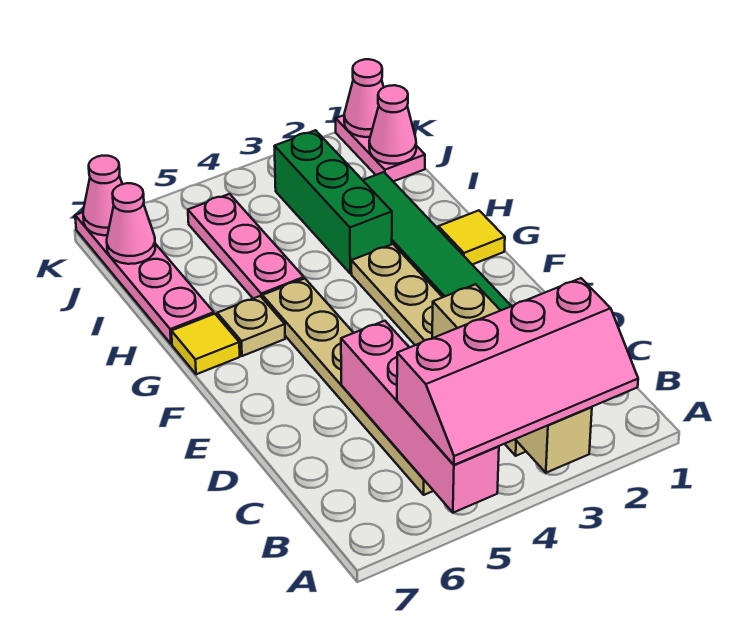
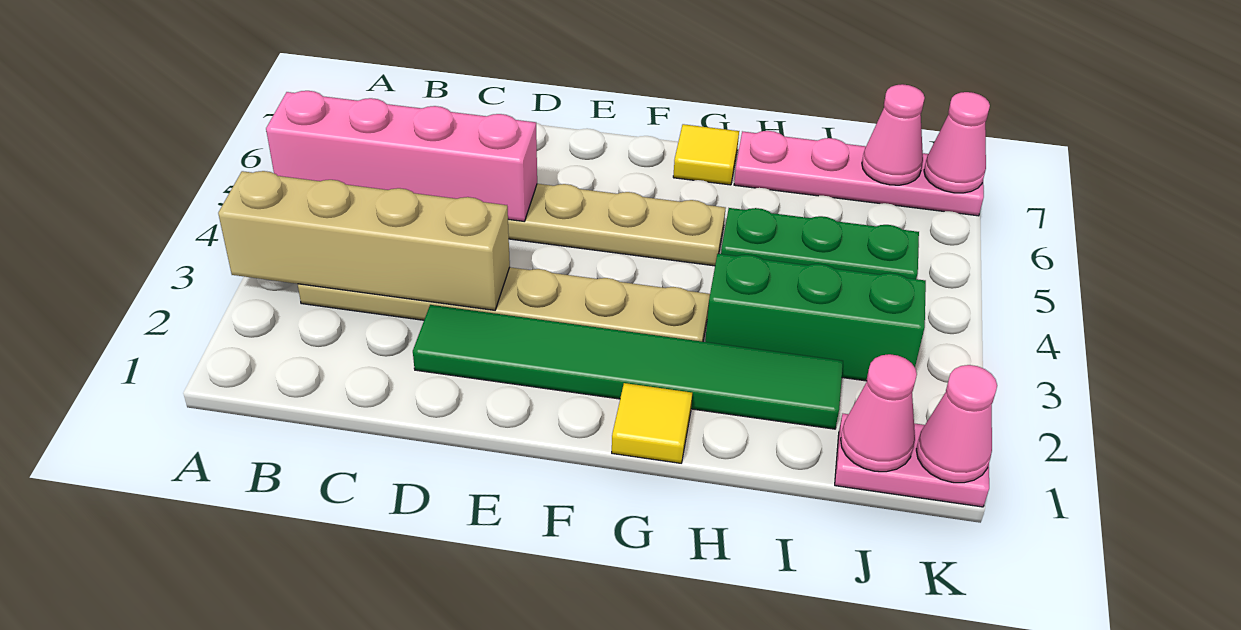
pink slope A2:B5 level 3 top B -> none
tan plate G6 level 1 -> none
pink plate H5:J5 level 1 -> green plate H5:J5 level 1

